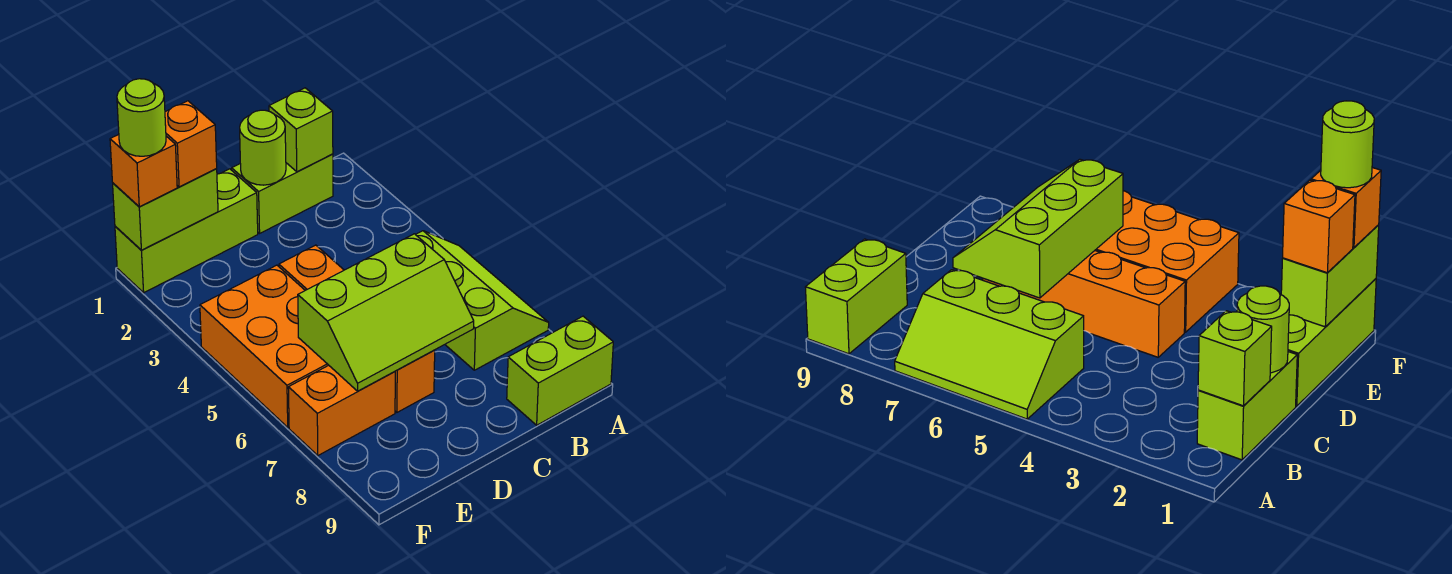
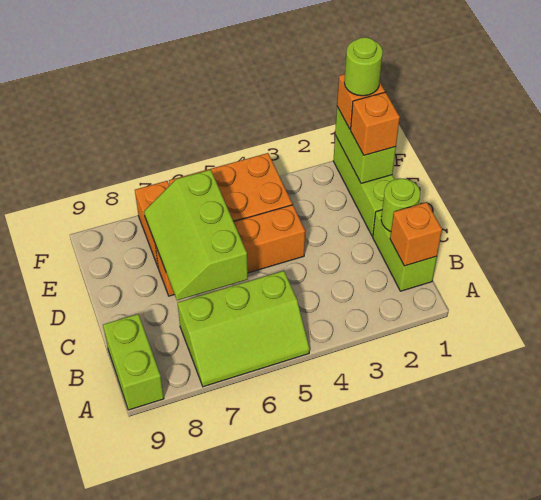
lime brick B1 level 2 -> orange brick B1 level 2

